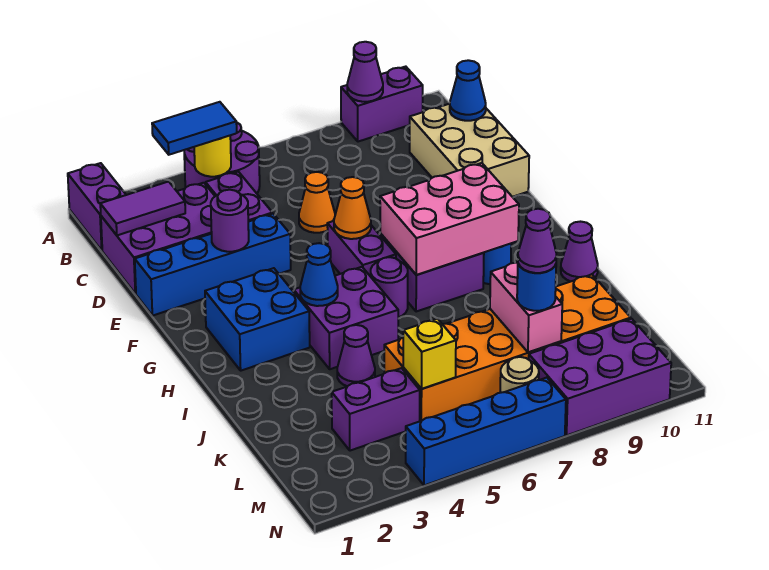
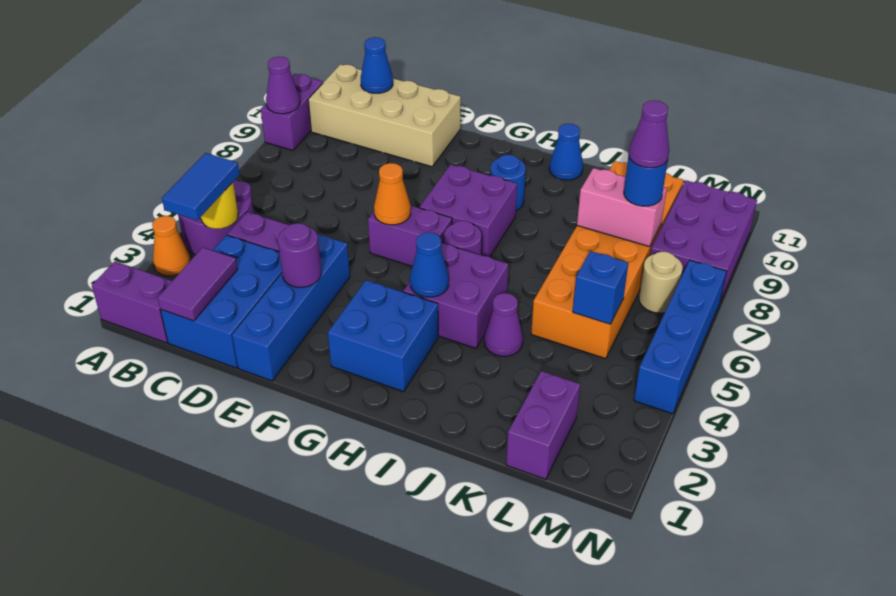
purple brick C1:D3 level 1 -> blue brick C1:D3 level 1
tan brick C10:E11 level 1 -> tan brick B10:E11 level 1
orange cone D6 level 1 -> orange cone A3 level 1
pink brick G7:H9 level 2 -> none
purple cone I11 level 1 -> blue cone I11 level 1
purple brick L3:L4 level 1 -> purple brick L1:L2 level 1
yellow brick L5 level 2 -> blue brick L5 level 2

